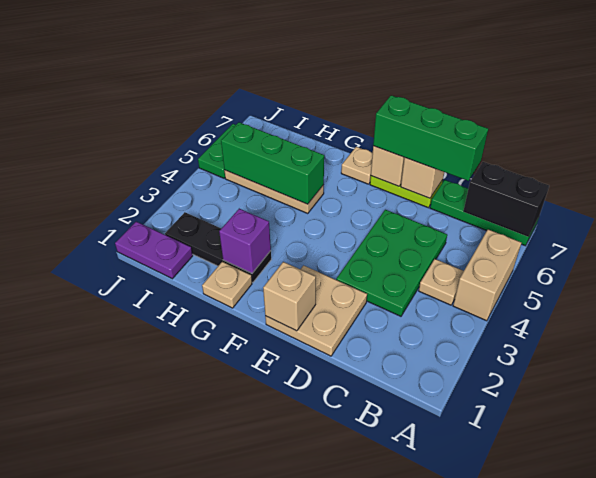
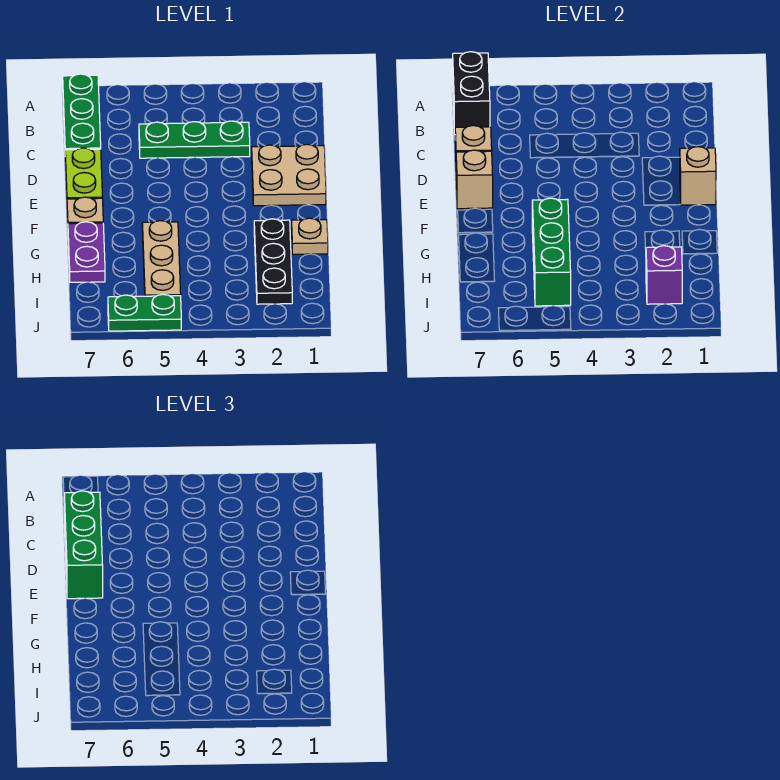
tan brick A4:A5 level 1 -> none
tan plate B4 level 1 -> none
green plate C3:D5 level 1 -> green plate C3:C5 level 1
purple brick G2 level 2 -> purple brick I2 level 2
purple plate I1:J1 level 1 -> purple plate G7:H7 level 1

